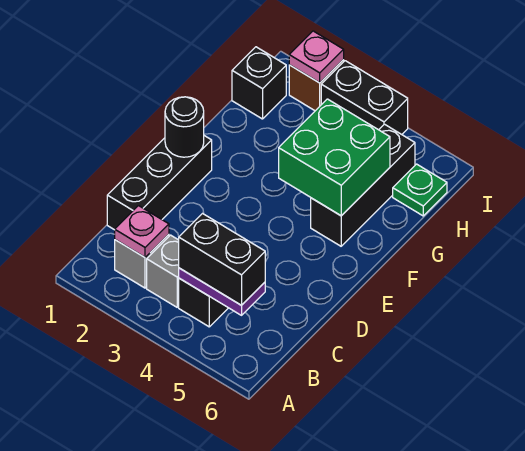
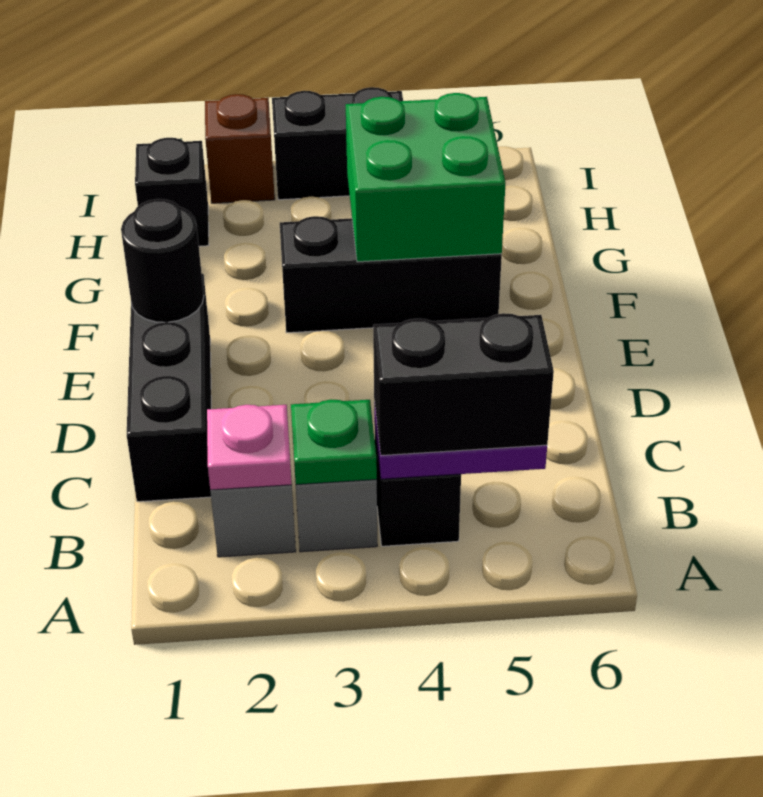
black brick F5:H5 level 1 -> black brick F3:F5 level 1
green plate H6 level 1 -> green plate B3 level 2
pink plate I2 level 2 -> none

